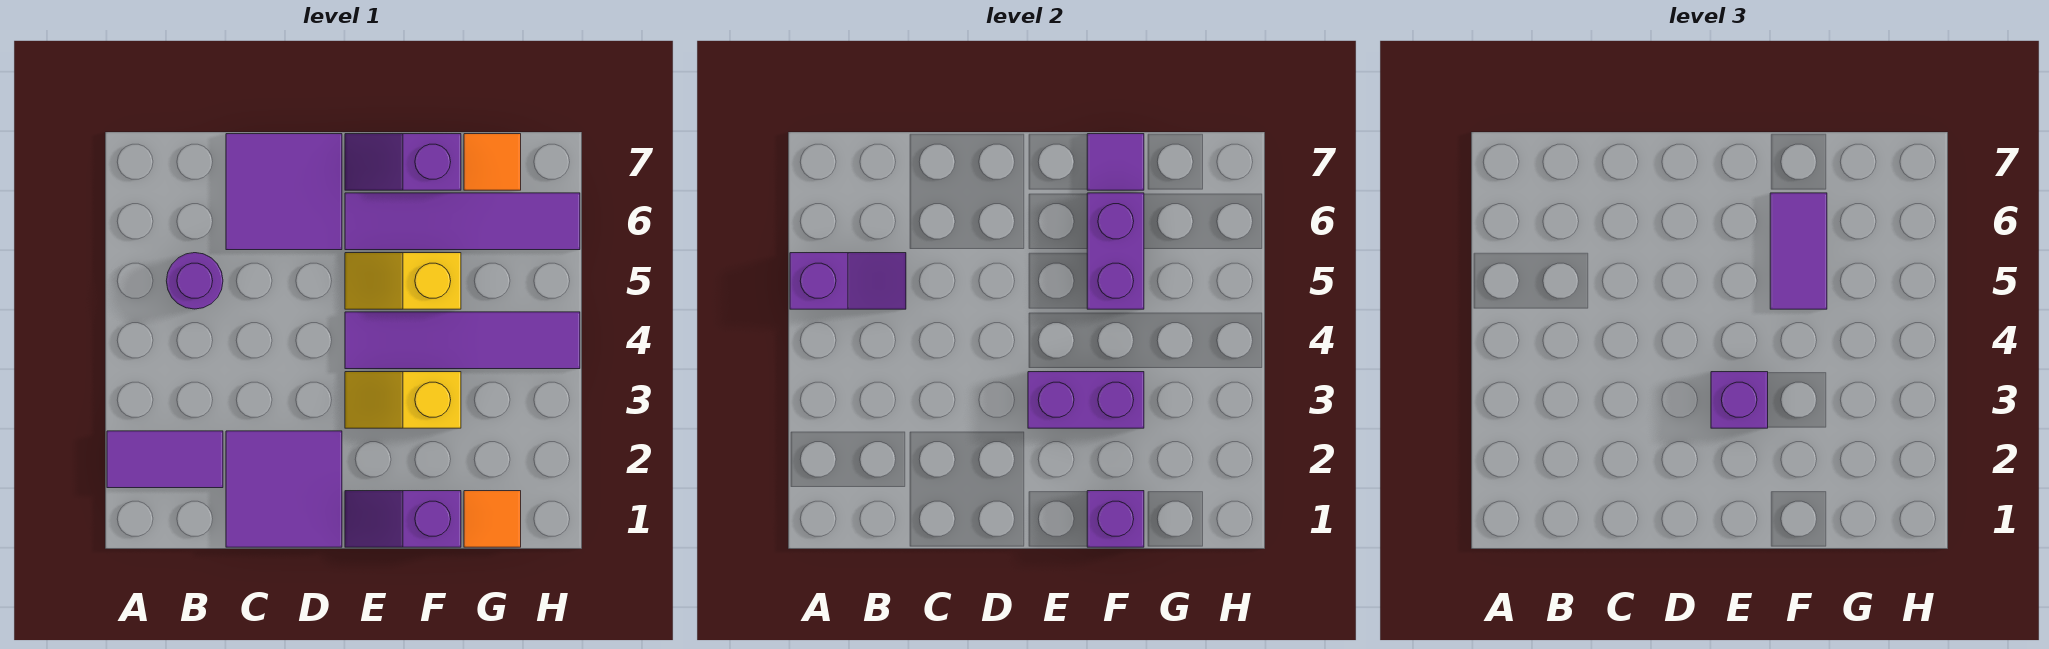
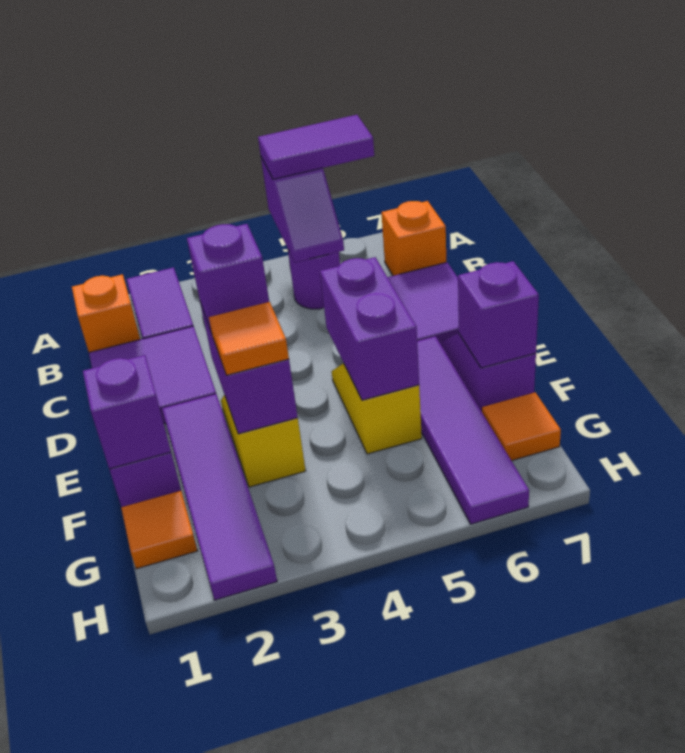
none -> orange brick B1 level 1
none -> orange brick B7 level 1
purple tile E4:H4 level 1 -> purple tile E2:H2 level 1
none -> orange tile F3 level 3
purple brick F5:F6 level 2 -> purple brick E5:F5 level 2
purple tile F5:F6 level 3 -> purple tile A5:A6 level 3
purple tile F7 level 2 -> purple brick F7 level 2

